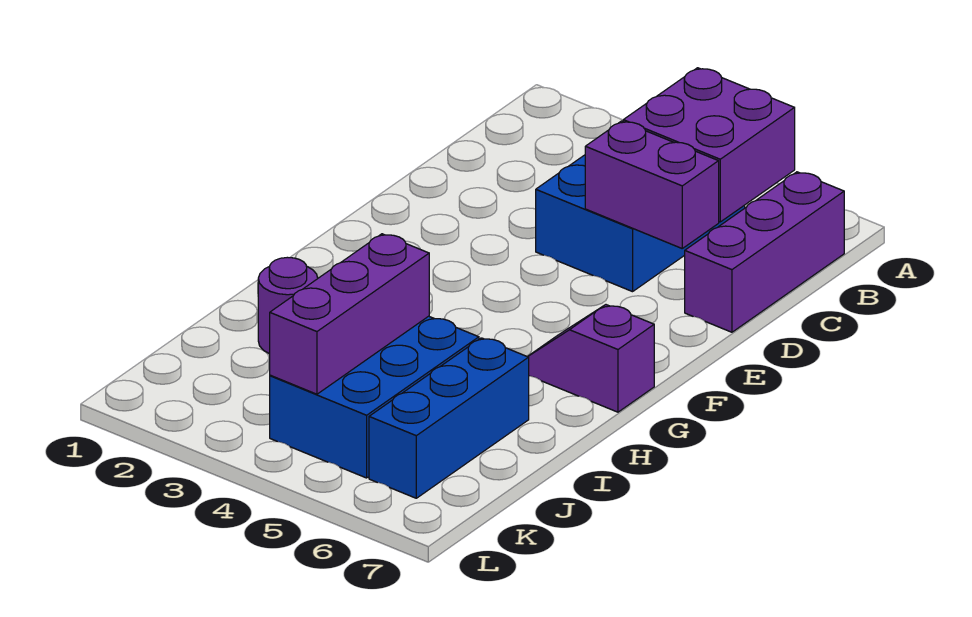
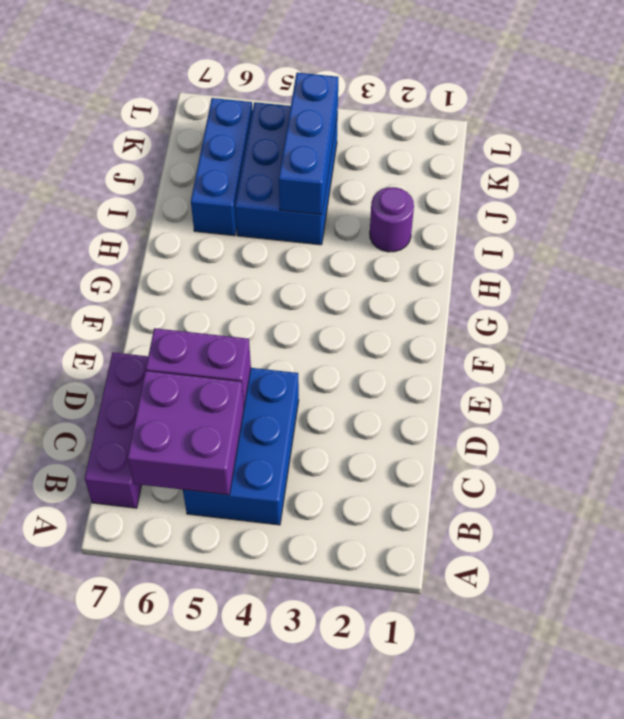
purple slope G6:G7 level 1 top 7 -> none
purple brick I4:K4 level 2 -> blue brick I4:K4 level 2

